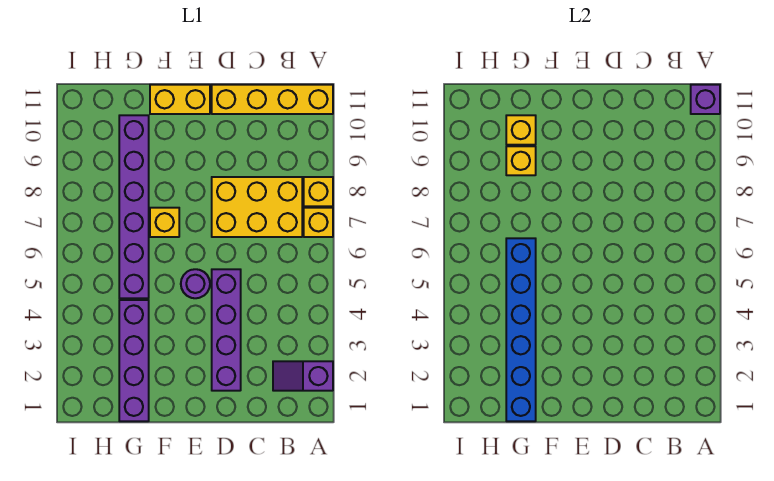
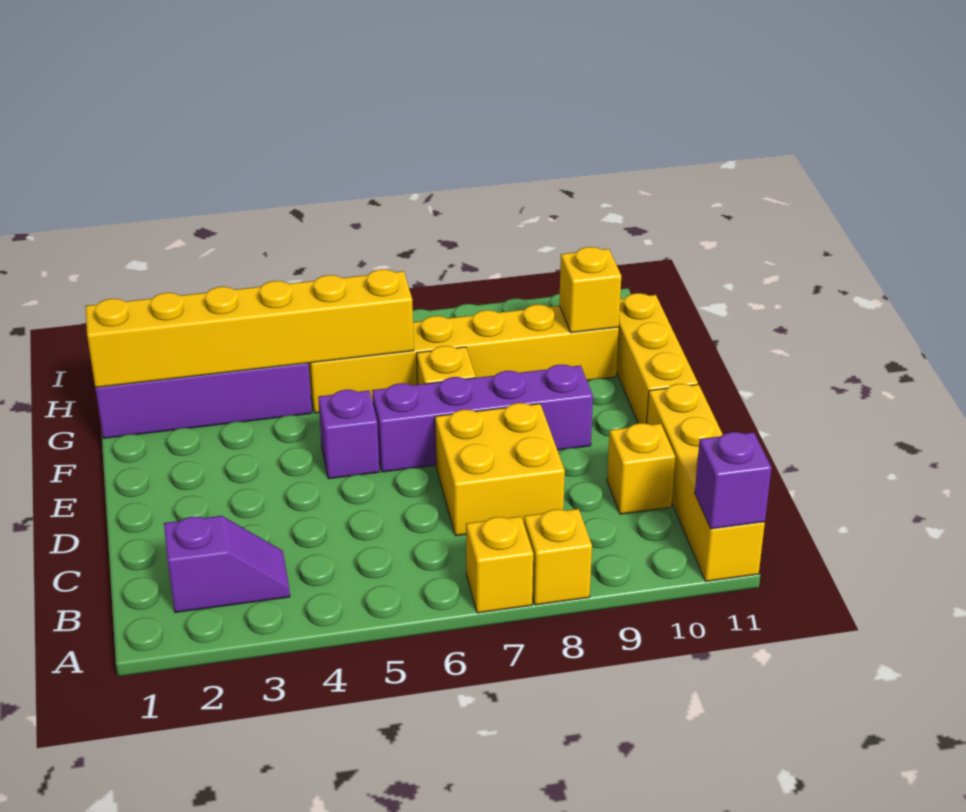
purple slope A2:B2 level 1 top A -> purple slope B2:B3 level 1 top 2
yellow brick B7:D8 level 1 -> yellow brick C7:D8 level 1
purple brick D2:D5 level 1 -> purple brick E6:E9 level 1
purple round brick E5 level 1 -> purple brick E5 level 1
yellow brick E11:F11 level 1 -> yellow brick E11:G11 level 1
blue brick G1:G6 level 2 -> yellow brick G1:G6 level 2
purple brick G5:G10 level 1 -> yellow brick G5:G10 level 1
yellow brick G9 level 2 -> yellow brick C10 level 1

